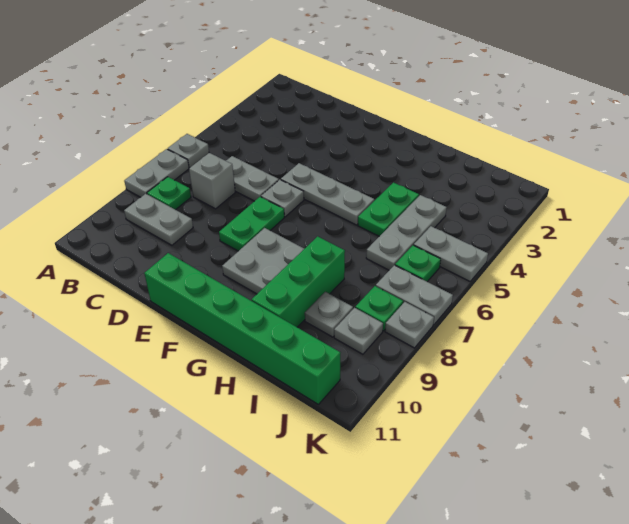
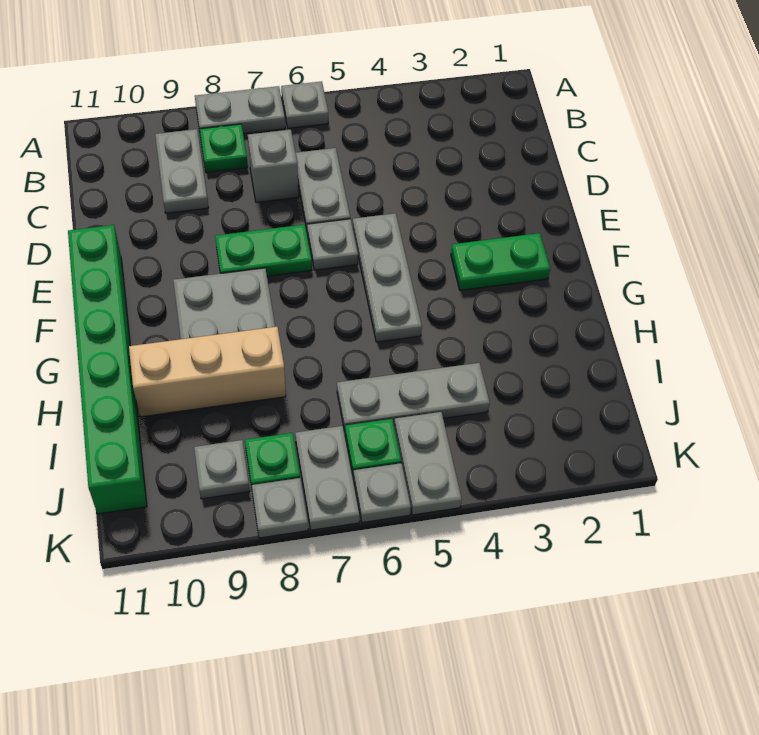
green plate H4:H5 level 1 -> green plate F2:F3 level 1
green brick H8:H10 level 1 -> tan brick H8:H10 level 1
grey plate I9 level 1 -> grey plate K6 level 1

